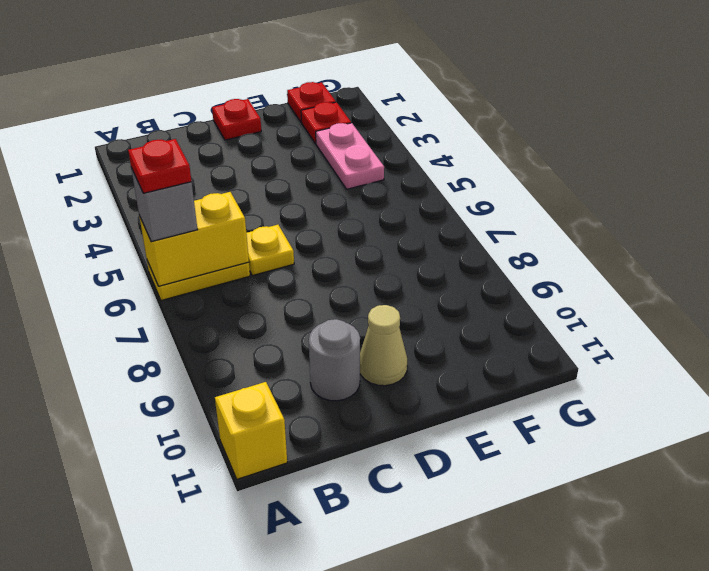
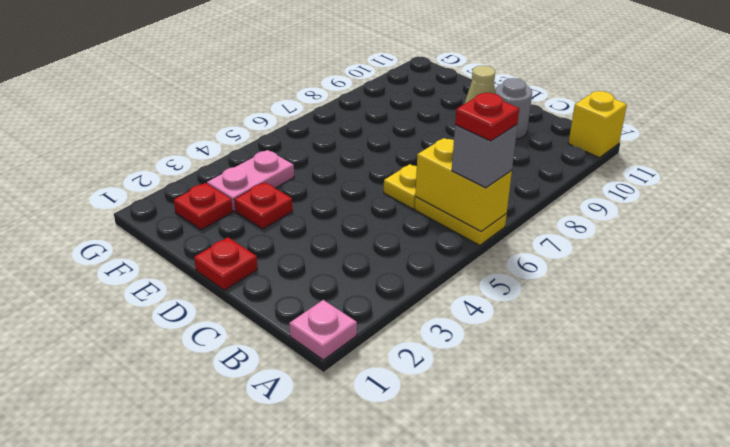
none -> pink plate A1 level 1
red plate F1 level 1 -> red plate E3 level 1

